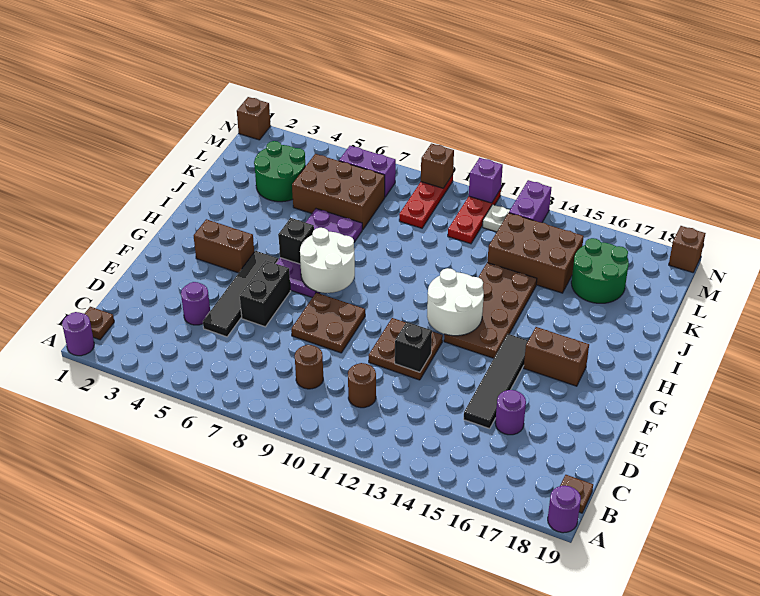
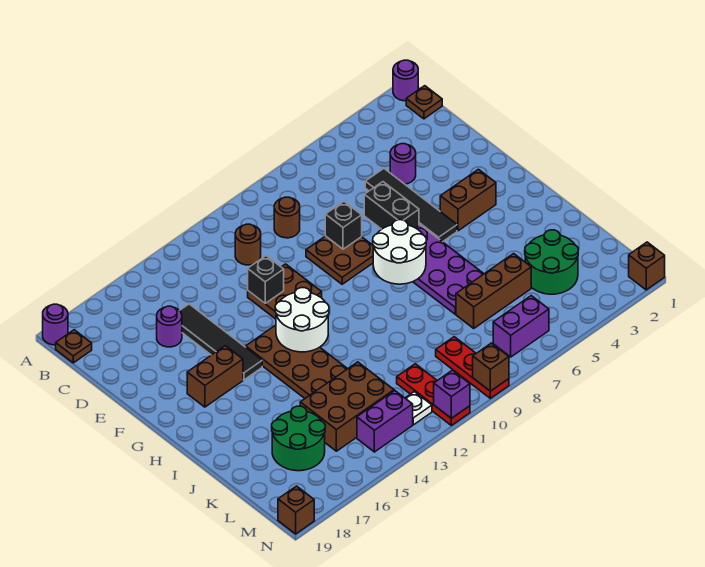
black brick H6 level 2 -> black brick E8 level 2
brown brick K5:L7 level 1 -> brown brick K5:K7 level 1
purple brick M13:N13 level 1 -> purple brick M13:M14 level 1

